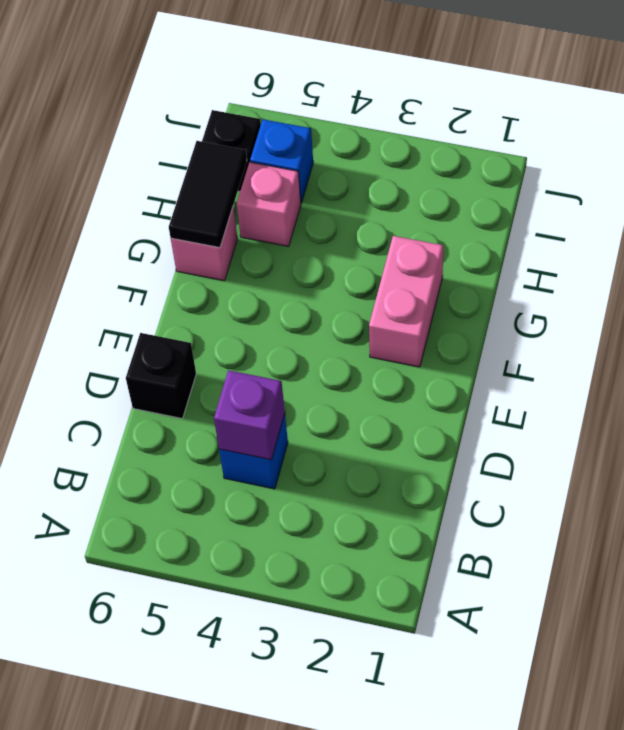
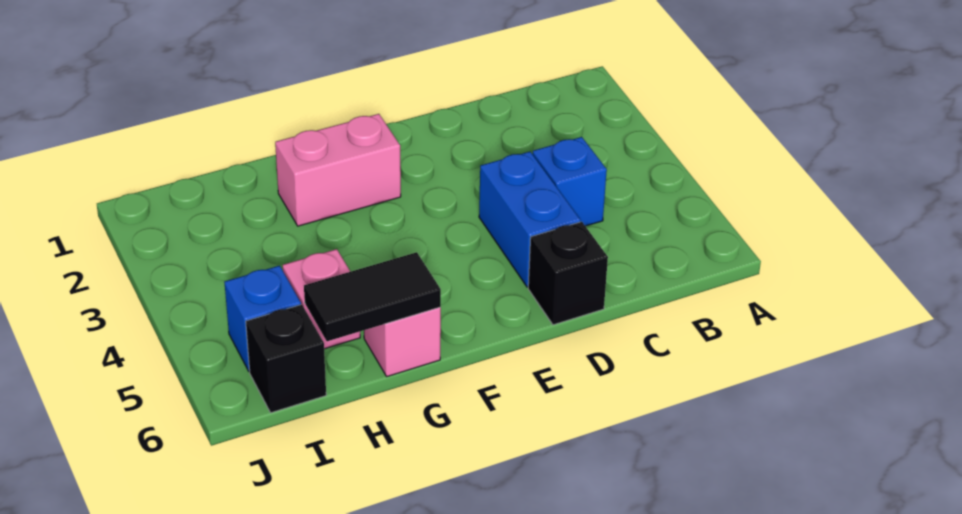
purple brick C4 level 2 -> none
none -> blue brick D4:D5 level 1

